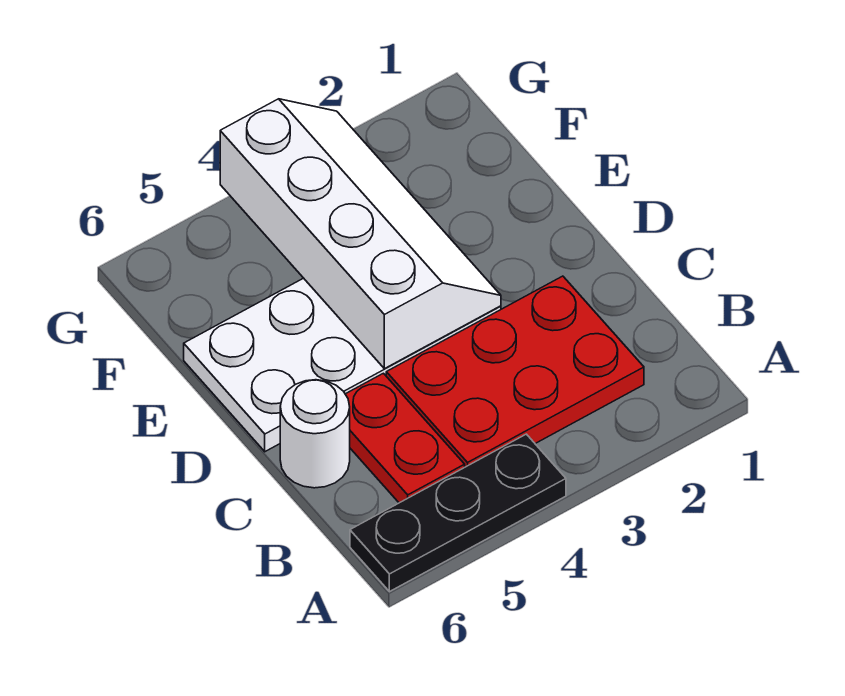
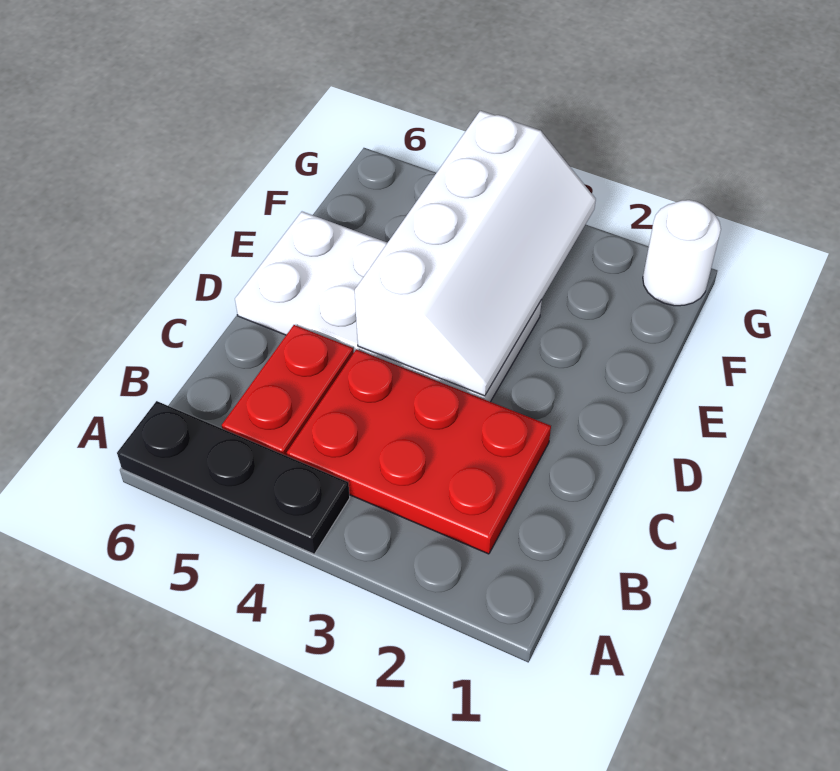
white round brick C6 level 1 -> white round brick G1 level 1

